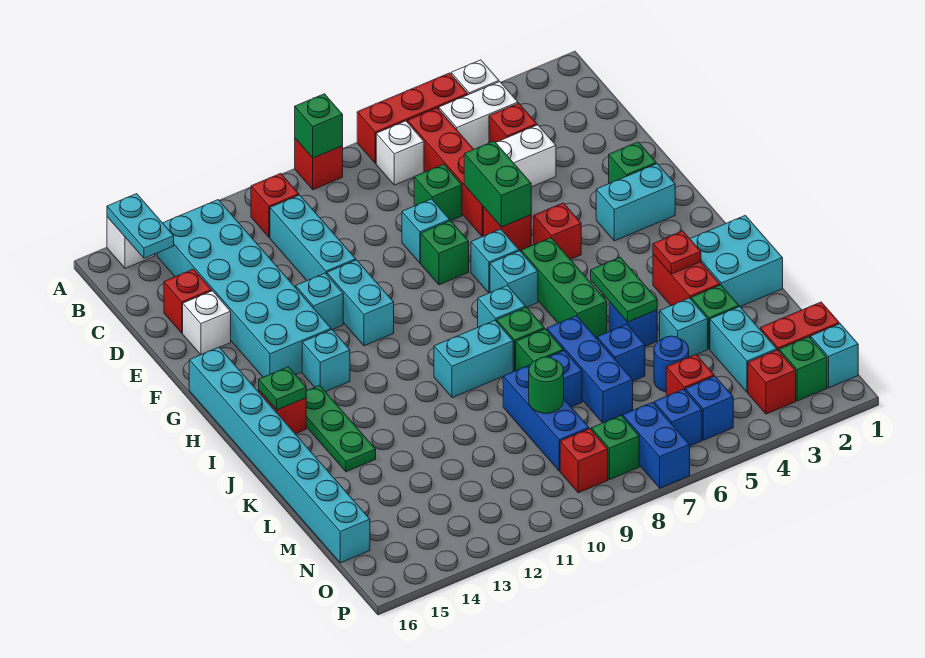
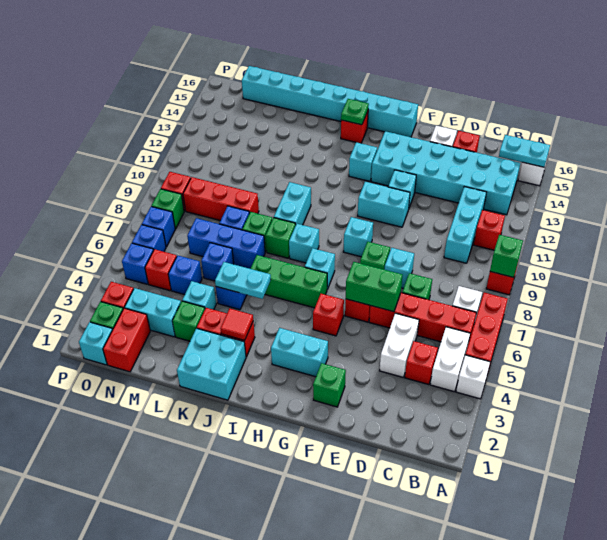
cyan brick C11:E11 level 1 -> cyan brick C10:C12 level 1
cyan brick G2:G3 level 1 -> cyan brick G3:H3 level 1
cyan brick G7 level 1 -> cyan brick G9 level 1
green plate I14:K14 level 1 -> none
red plate J3 level 2 -> red tile J3 level 2
green plate J5:K5 level 2 -> cyan plate J5:K5 level 2
blue brick L9:N9 level 1 -> red brick L9:N9 level 1
blue round brick M5 level 1 -> blue brick M5 level 1
green round brick M9 level 2 -> none
blue brick O7:P7 level 1 -> blue brick O7 level 1

